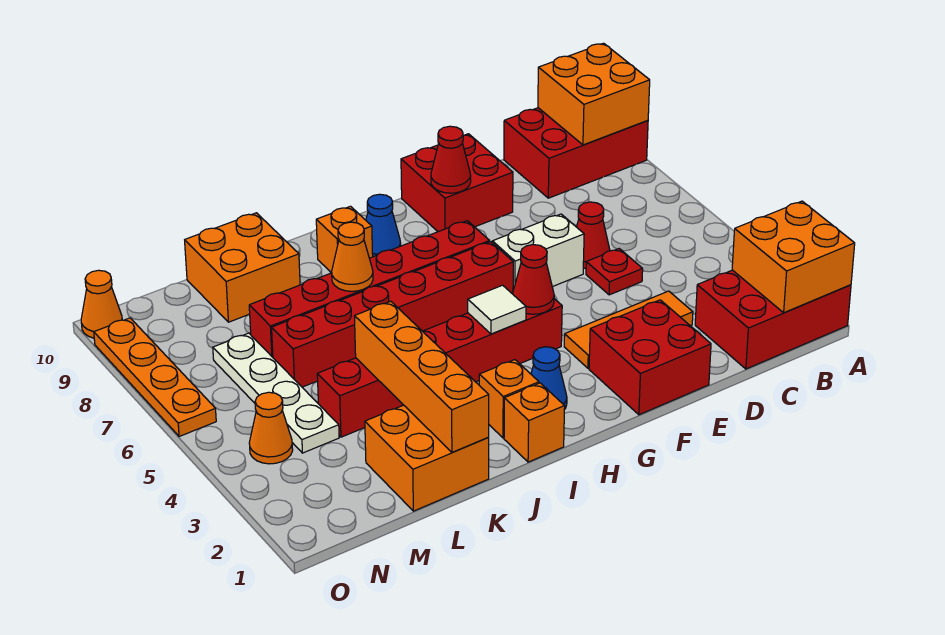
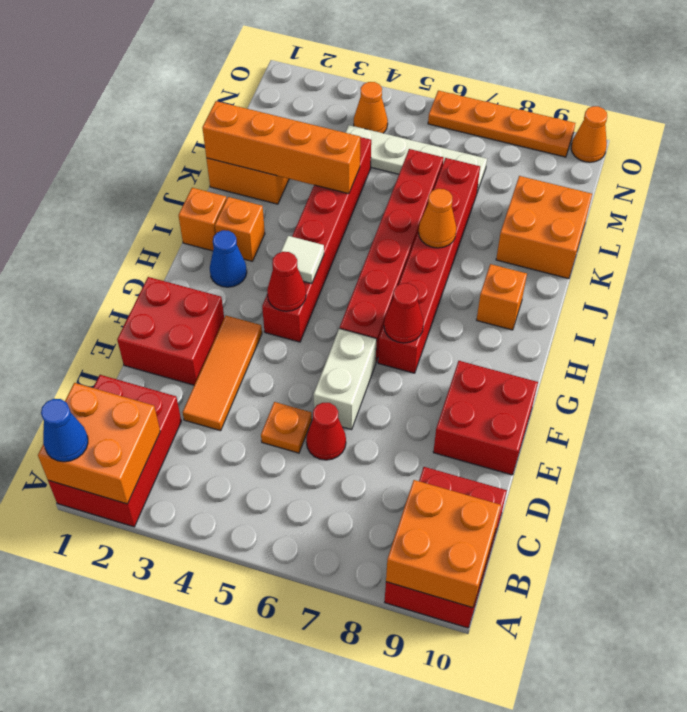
red plate D5 level 1 -> orange plate D5 level 1
red cone F9 level 2 -> red cone G7 level 2
blue cone H9 level 1 -> blue cone A1 level 3

